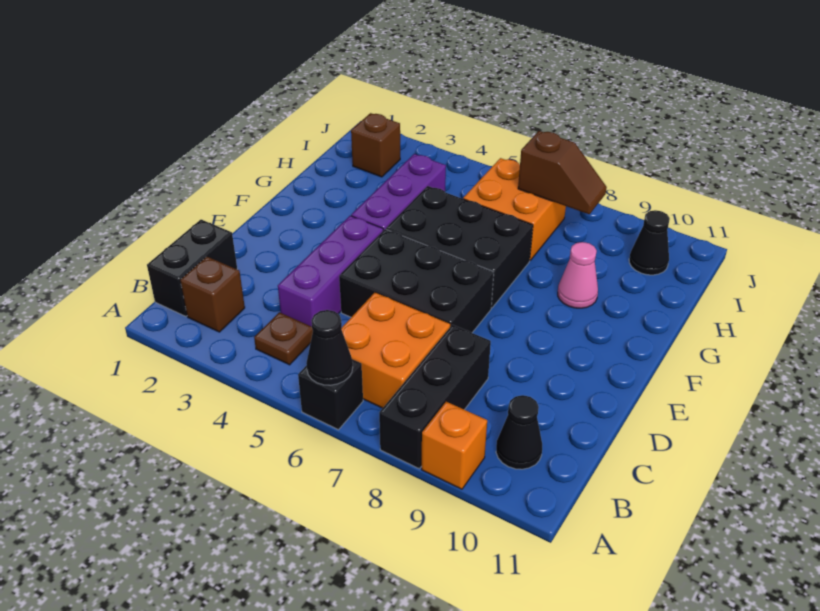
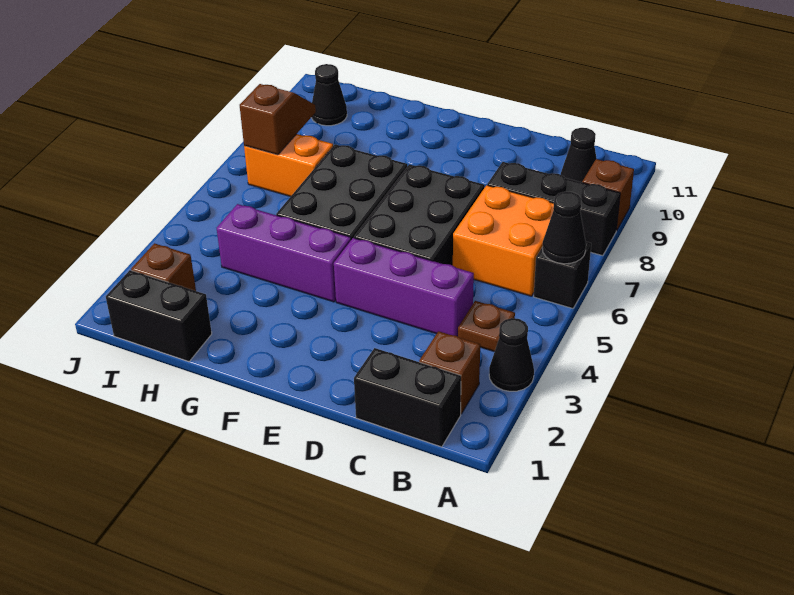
none -> black cone A3 level 1
orange brick A9 level 1 -> brown brick A9 level 1
pink cone G9 level 1 -> none
none -> black brick H1:I1 level 1
orange brick H6:I7 level 1 -> orange brick H7:I7 level 1

